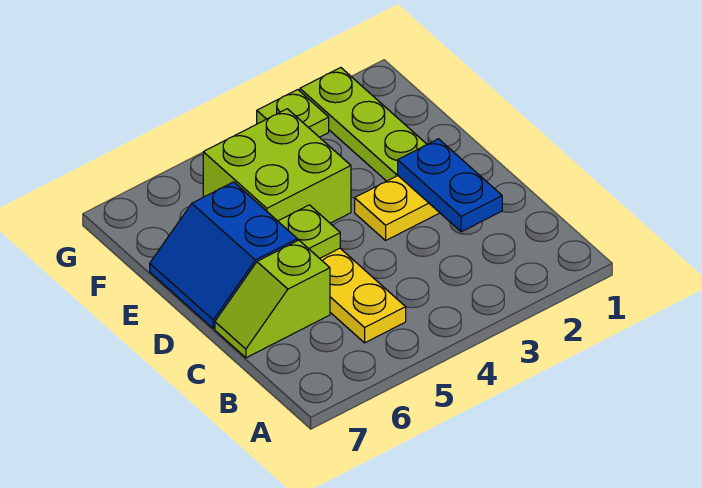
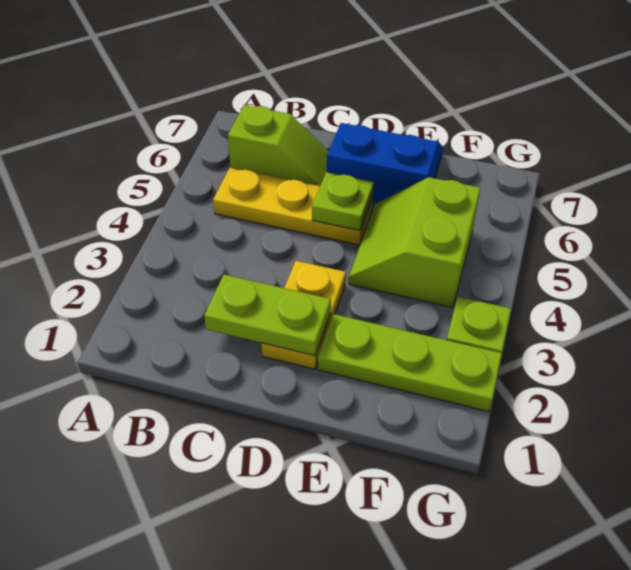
blue plate C2:D2 level 2 -> lime plate C2:D2 level 2
lime slope C6:C7 level 1 top 6 -> lime slope B6:C6 level 1 top B
lime brick E4:F5 level 1 -> lime slope E4:F5 level 1 top F

